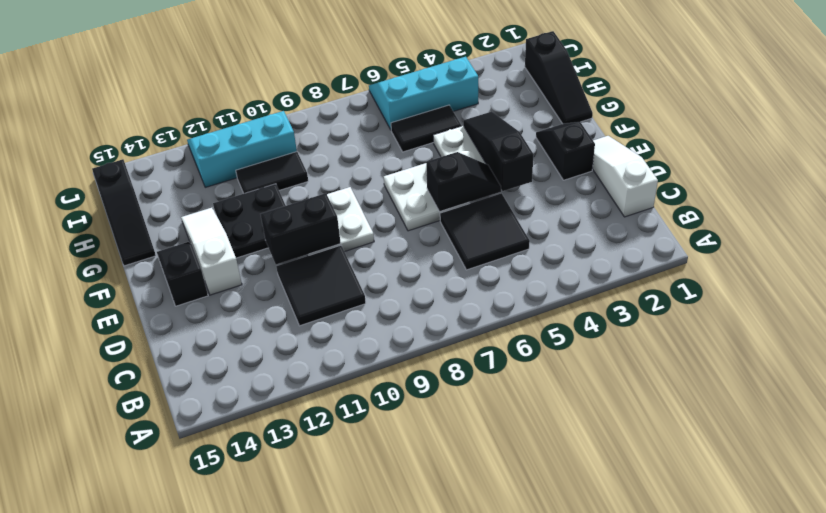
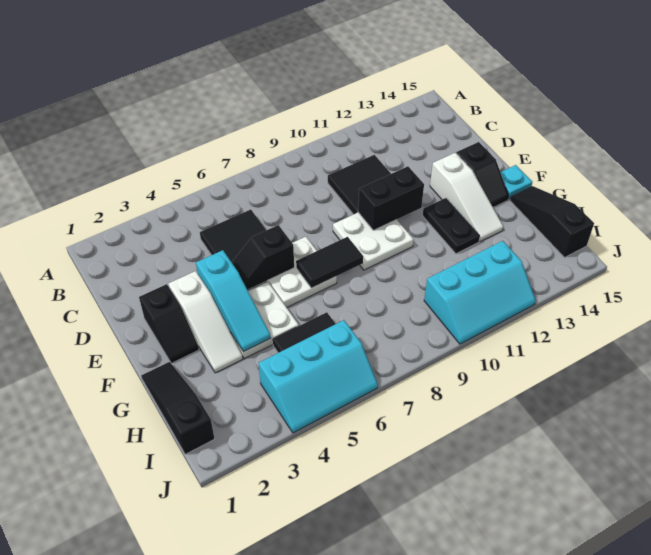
white slope C1:E1 level 1 top C -> white slope E3:G3 level 1 top E
black slope E4:G4 level 2 top E -> cyan slope E4:G4 level 2 top E
black plate F11:G12 level 1 -> black plate F12:G12 level 1
none -> cyan plate F15 level 1
black tile H10:H11 level 1 -> black tile F7:F8 level 2

